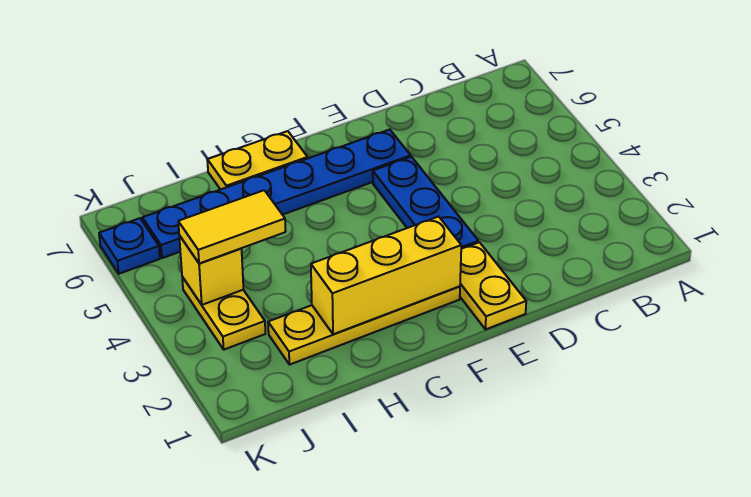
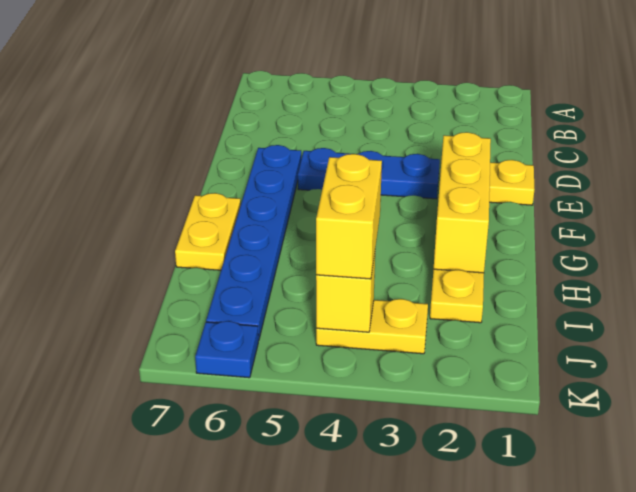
yellow tile I4:J4 level 3 -> yellow brick I4:J4 level 3

